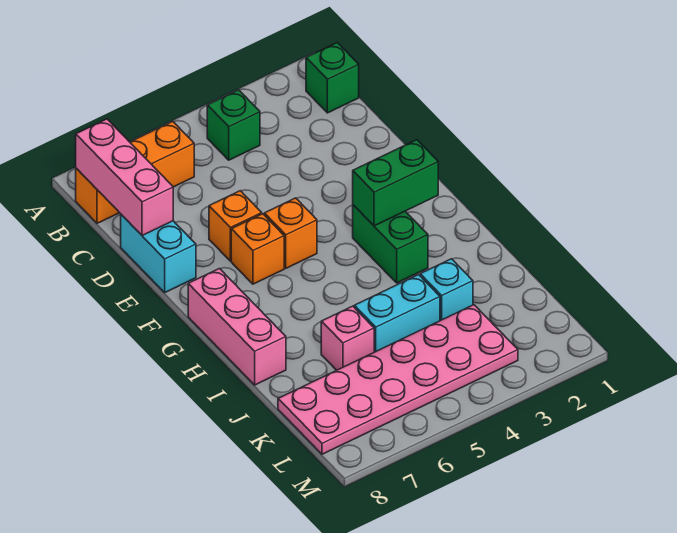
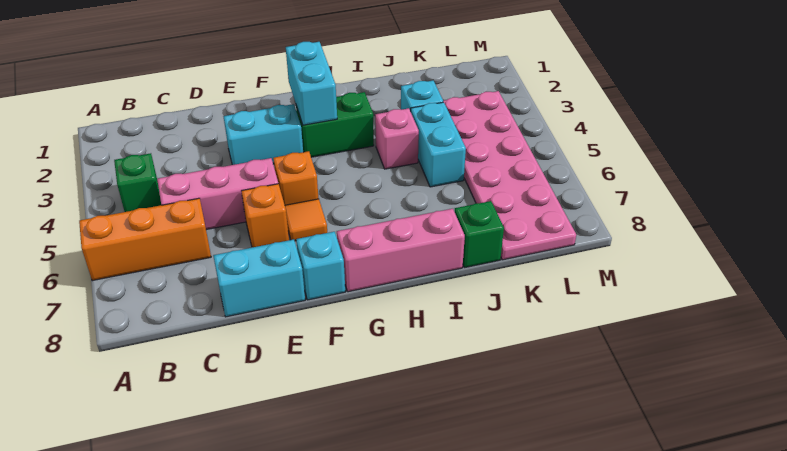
green brick B1 level 1 -> green brick J8 level 1
orange brick B6:B8 level 1 -> orange brick A6:C6 level 1
pink brick B8:D8 level 2 -> pink brick C5:E5 level 1
none -> cyan brick E3:F3 level 1
orange brick F6 level 1 -> orange tile F6 level 1
none -> cyan brick F8 level 1
green brick G2:G3 level 2 -> cyan brick G2:G3 level 2
pink brick J6 level 1 -> pink brick I4 level 1

